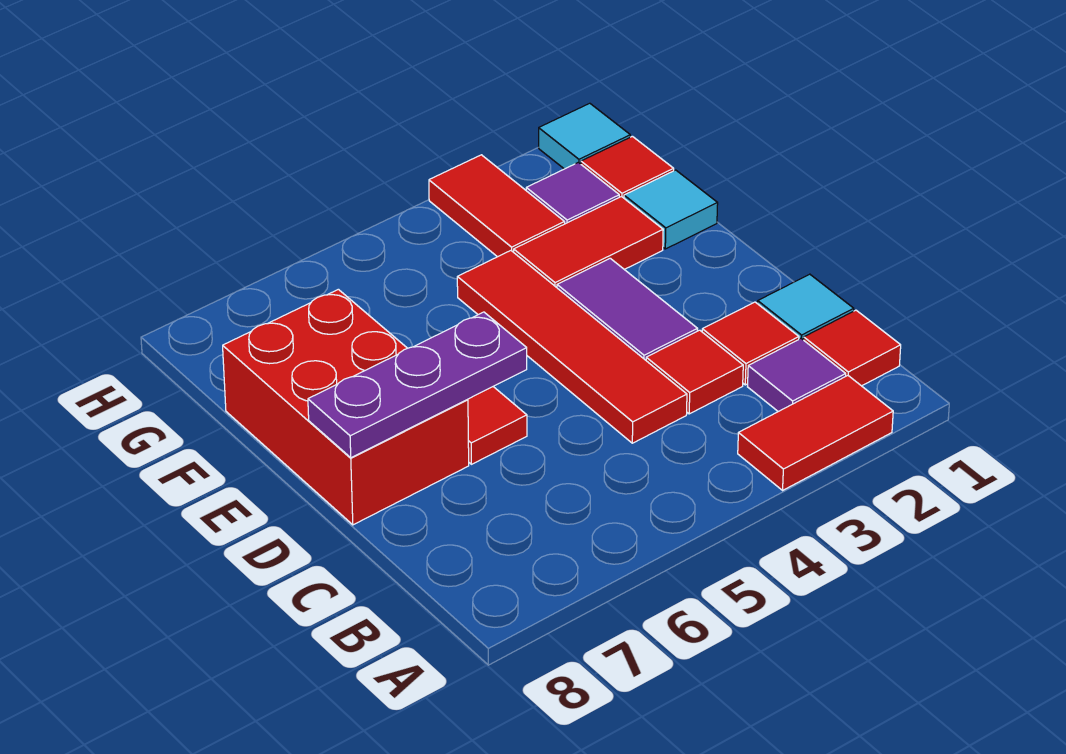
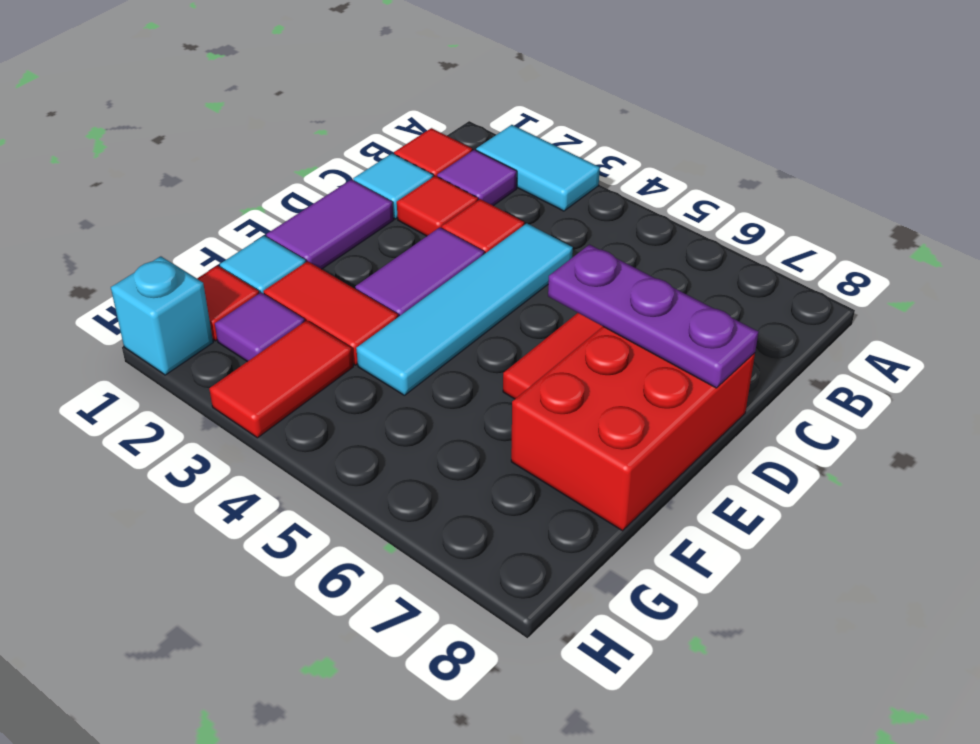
red tile A2:A3 level 1 -> cyan tile A2:A3 level 1
red tile C4:F4 level 1 -> cyan tile C4:F4 level 1
none -> purple tile D1:E1 level 1
cyan tile H1 level 1 -> cyan brick H1 level 1

